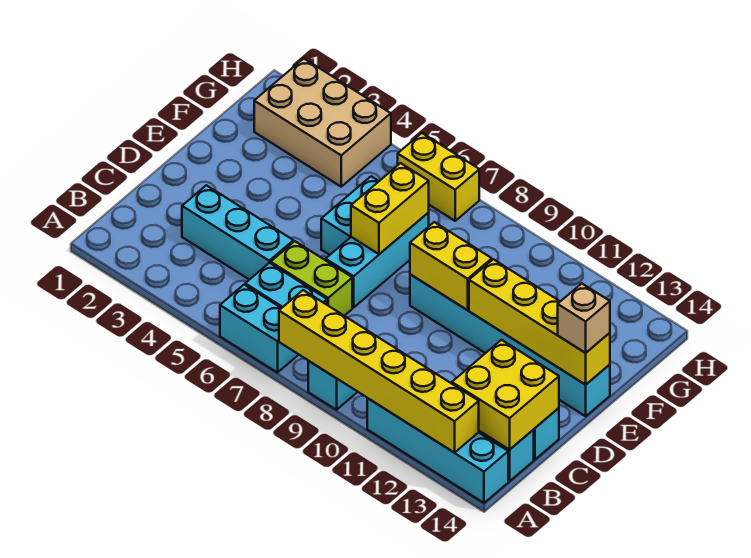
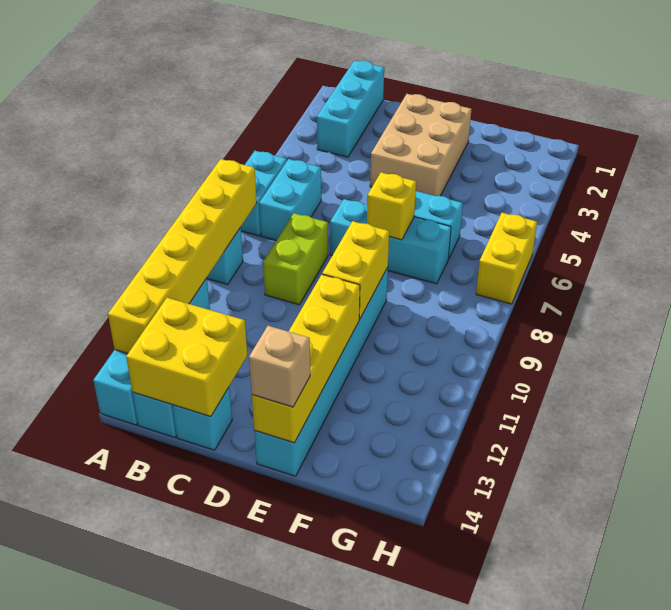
cyan brick C3:C5 level 1 -> cyan brick B1:B3 level 1
lime brick C6:C7 level 1 -> lime brick C8:C9 level 1
yellow brick E7:F7 level 2 -> yellow brick E7 level 2
tan brick G2:H4 level 1 -> tan brick D2:E4 level 1

